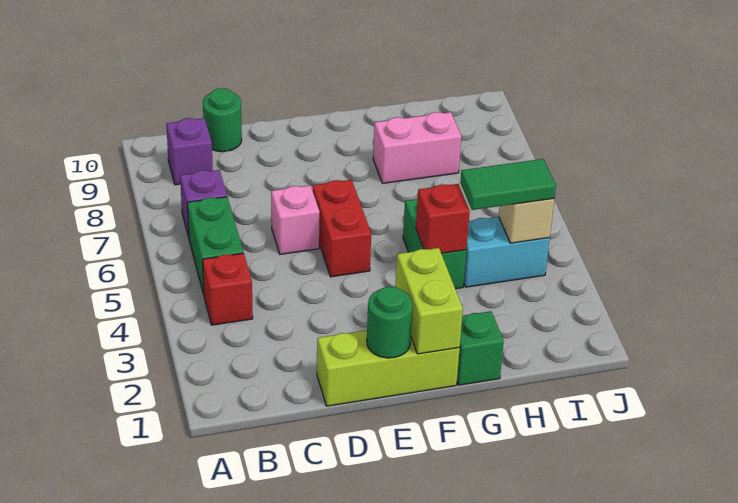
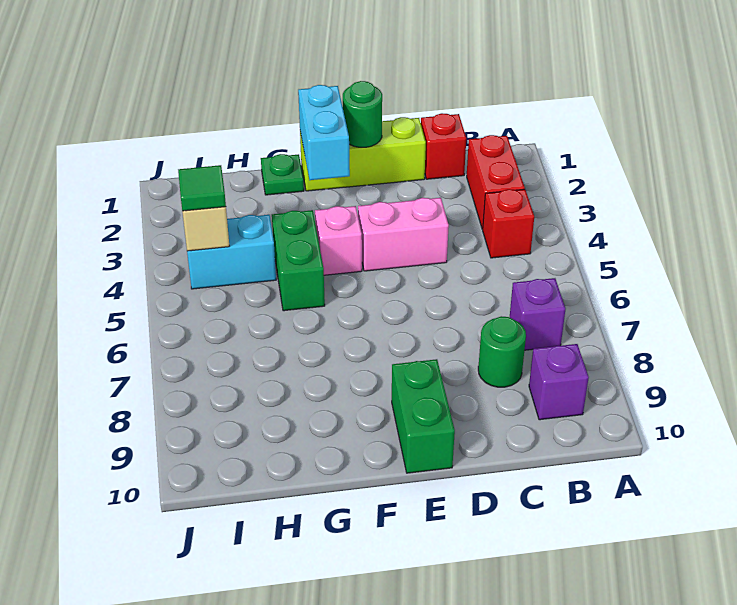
green brick B5:B6 level 1 -> green brick E9:E10 level 1
green round brick C10 level 1 -> green round brick C8 level 1
pink brick D6 level 1 -> pink brick F4 level 1
red brick E5:E6 level 1 -> red brick B2:B3 level 1
lime brick F1:F2 level 2 -> cyan brick F1:F2 level 2
green brick G1 level 1 -> green plate G1 level 1
red brick G4 level 2 -> red brick C1 level 1
pink brick G8:H8 level 1 -> pink brick D4:E4 level 1
green tile H4:I4 level 3 -> green tile I4 level 3

